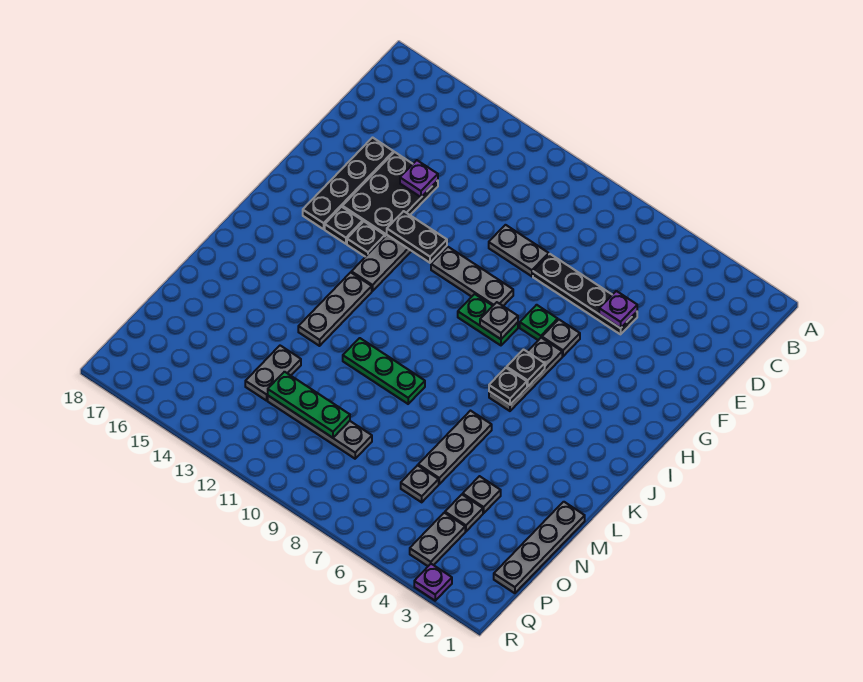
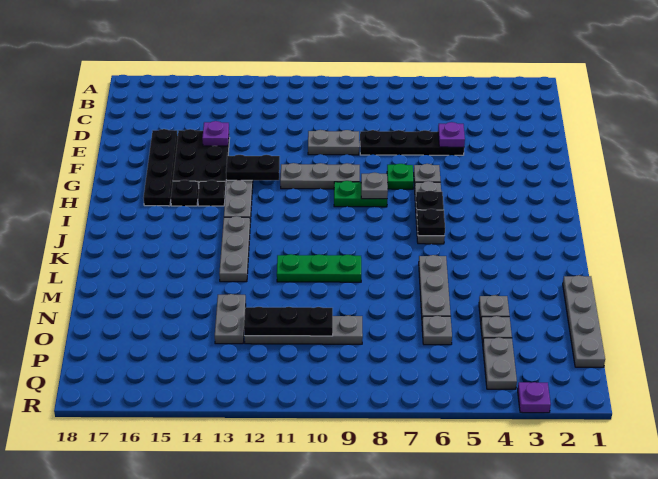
green plate O10:O12 level 2 -> black plate O10:O12 level 2

